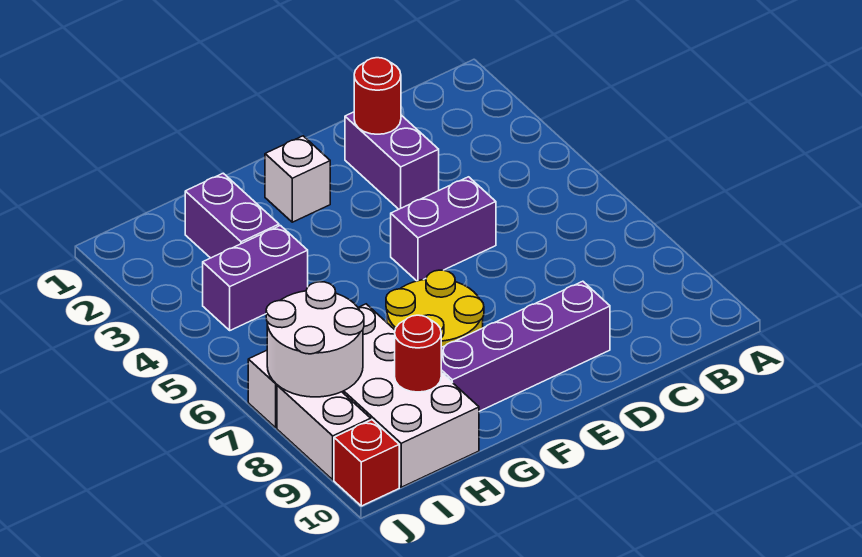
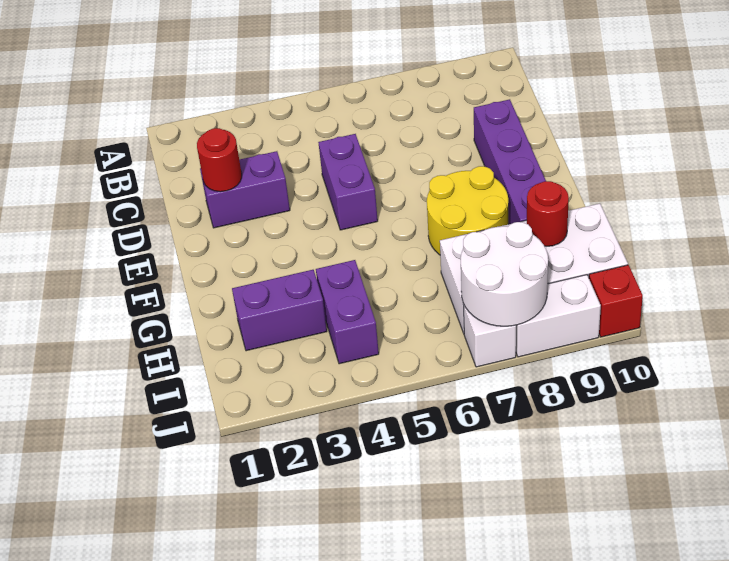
white brick F2 level 1 -> none

